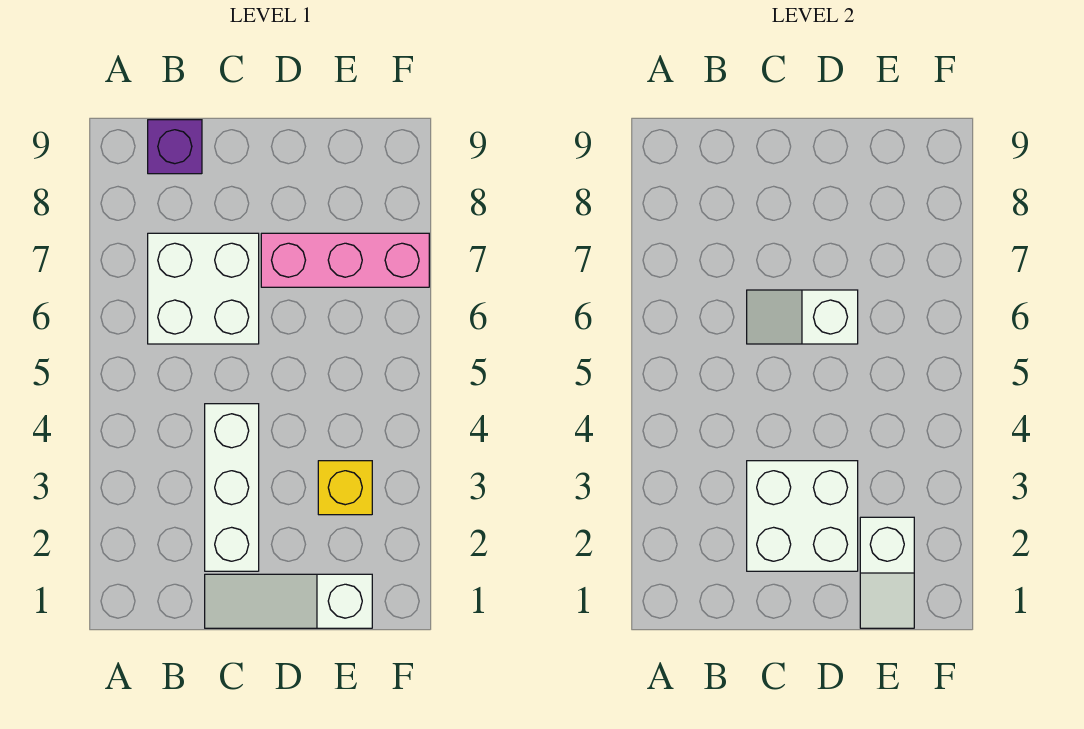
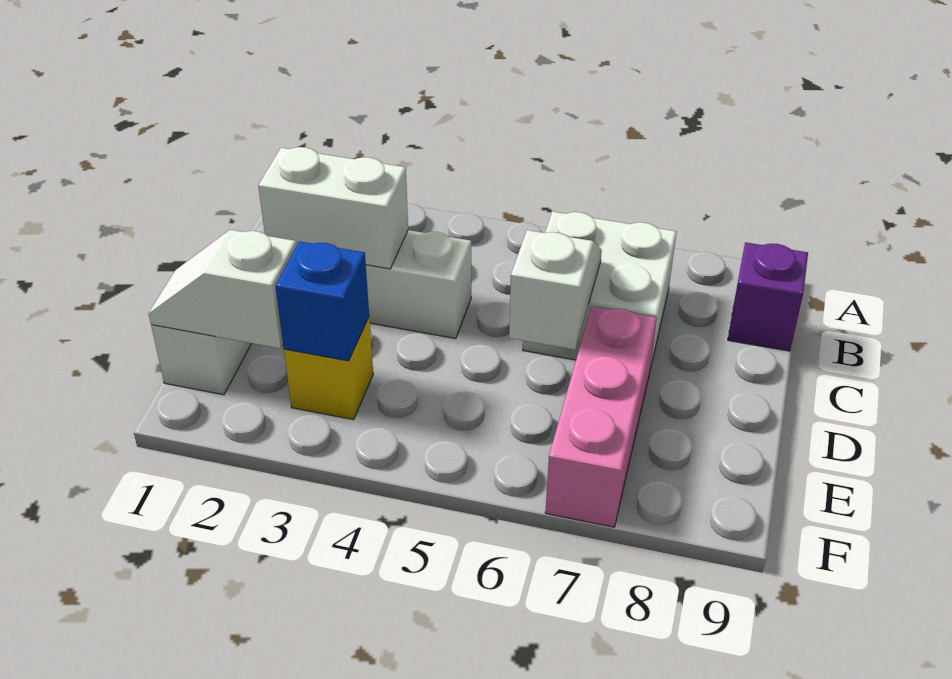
white brick C2:D3 level 2 -> white brick C2:C3 level 2
none -> blue brick E3 level 2

